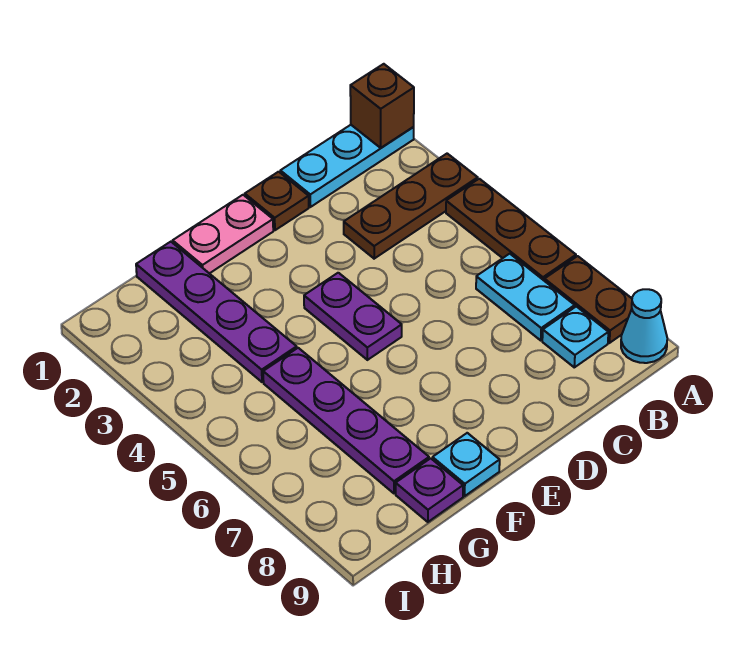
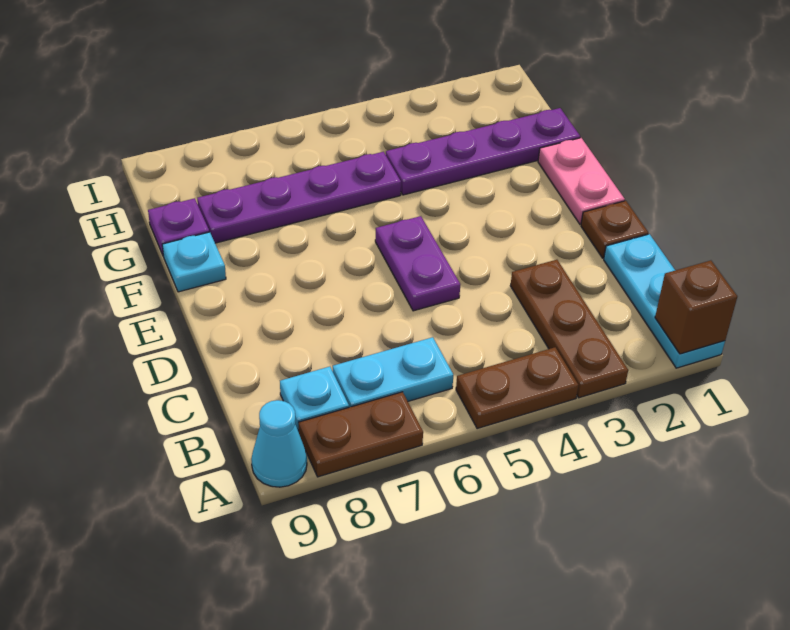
brown plate A4:A6 level 1 -> brown plate A4:A5 level 1
purple plate E4:E5 level 1 -> purple plate D5:E5 level 1

